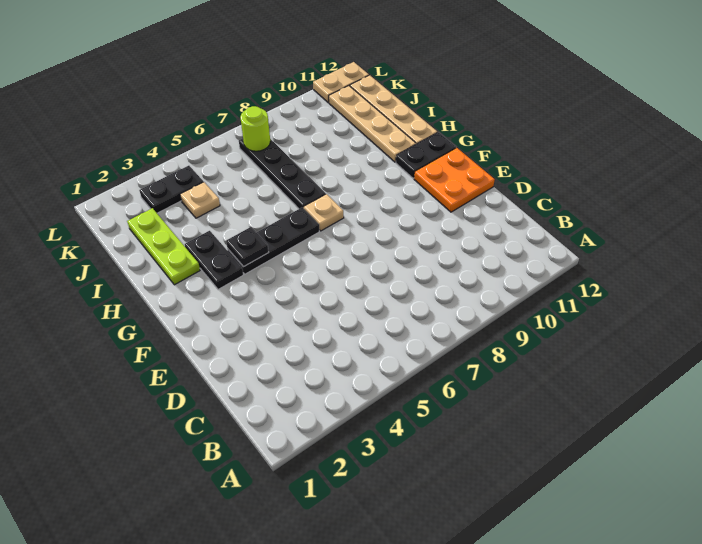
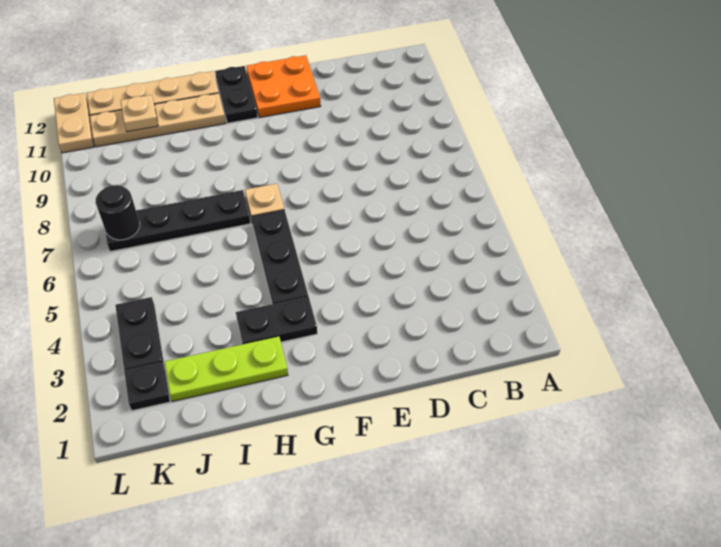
black plate G4 level 2 -> black plate K2 level 1
tan plate J4 level 1 -> tan plate J11 level 2
lime round brick K7 level 2 -> black round brick K7 level 2

